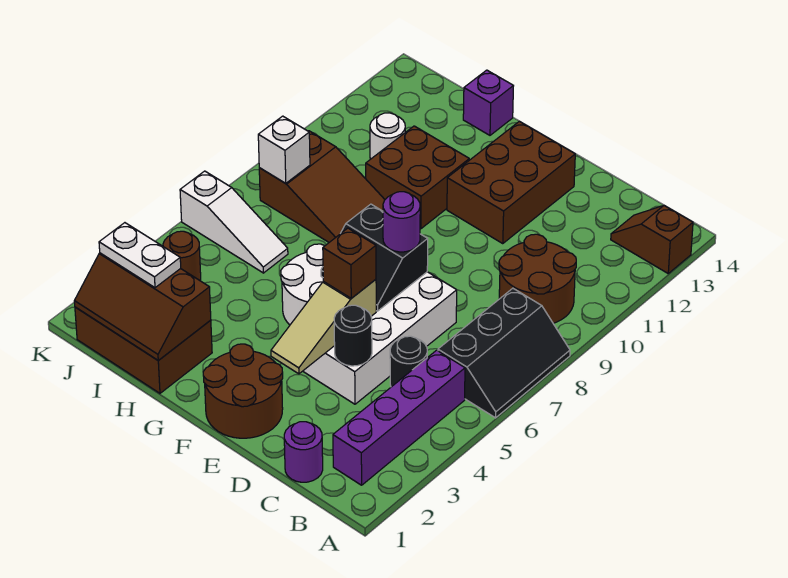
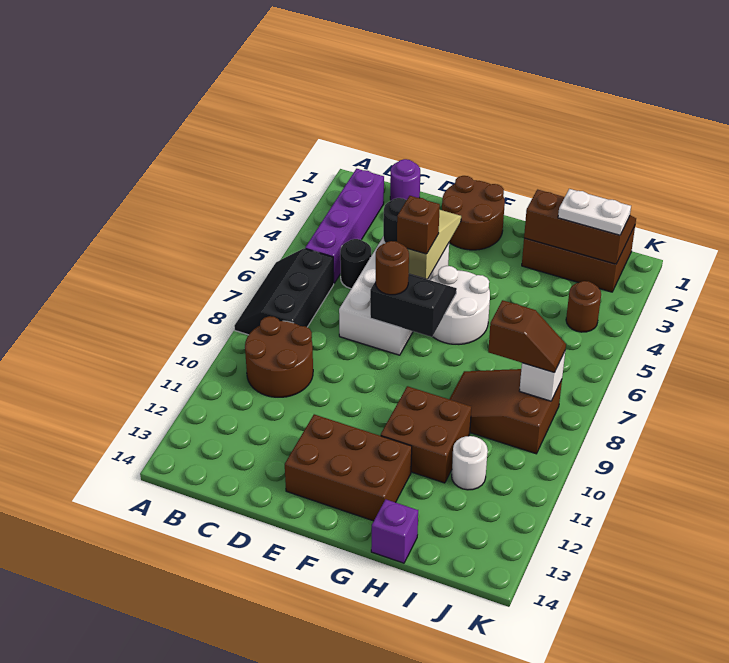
brown slope A13:B13 level 1 top A -> brown slope I8:J8 level 3 top I
purple round brick E7 level 3 -> brown round brick E7 level 3
brown brick E11:F13 level 1 -> brown brick E12:G13 level 1
white slope I6:K6 level 1 top K -> none

